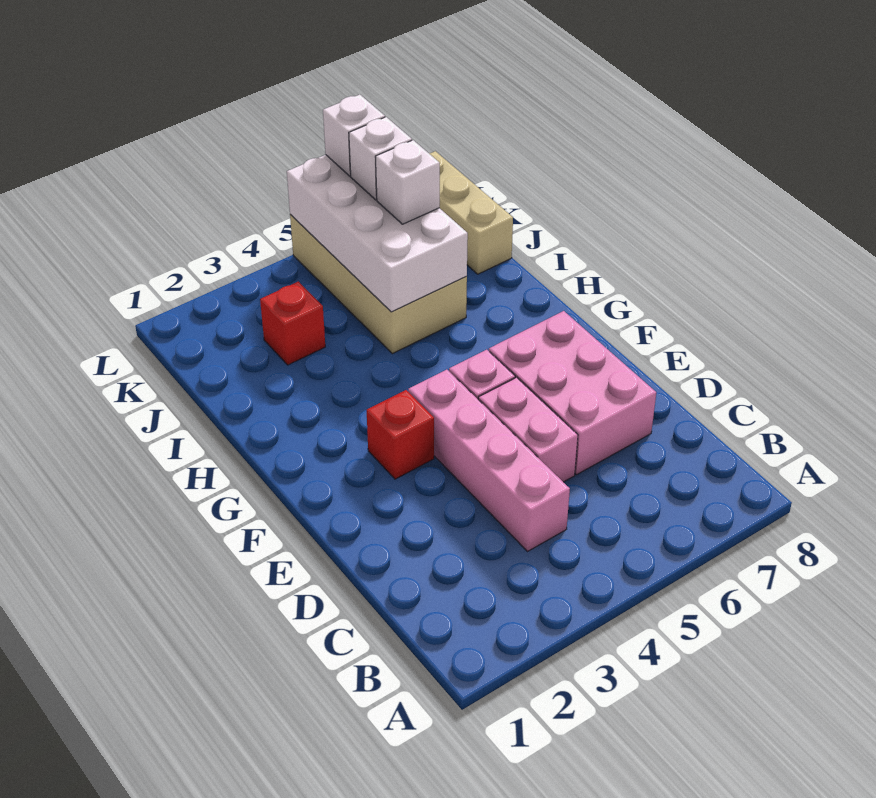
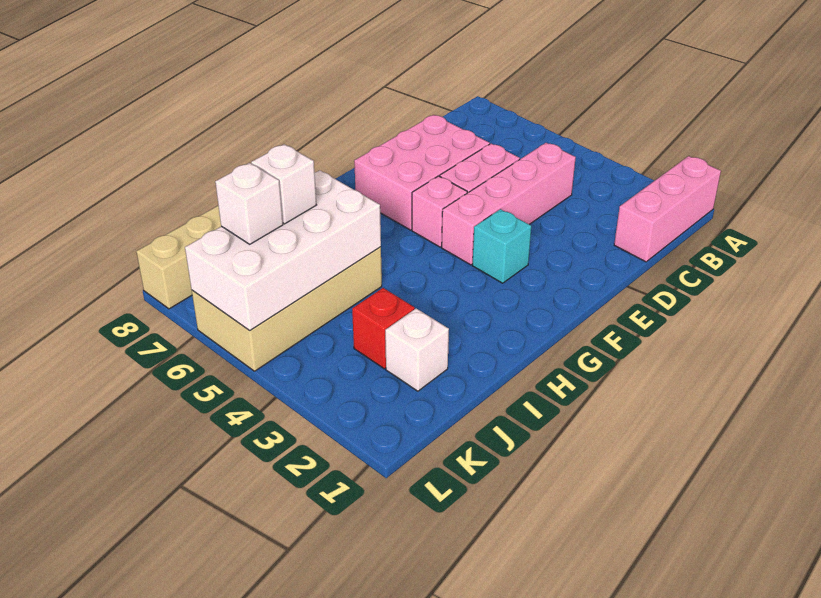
none -> pink brick A1:C1 level 1
red brick F3 level 1 -> cyan brick F3 level 1
white brick L6 level 3 -> white brick J2 level 1

